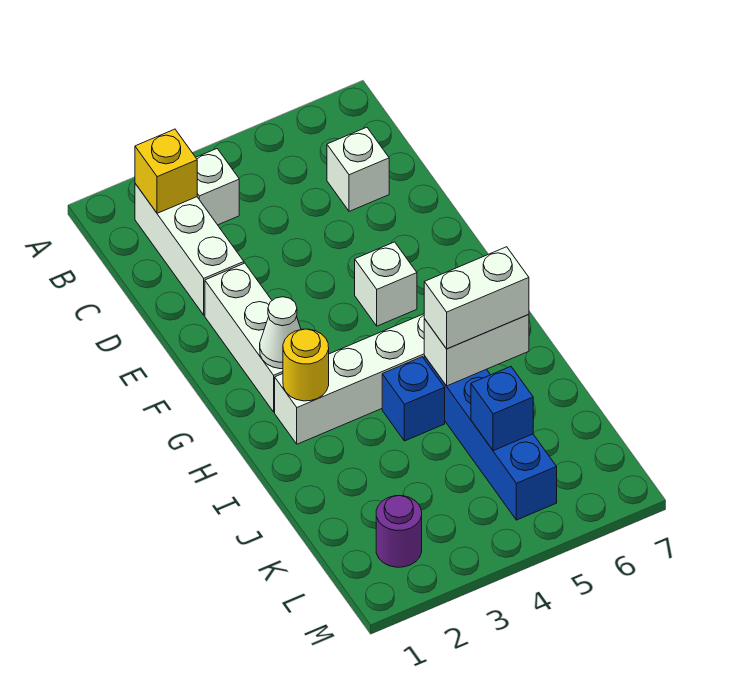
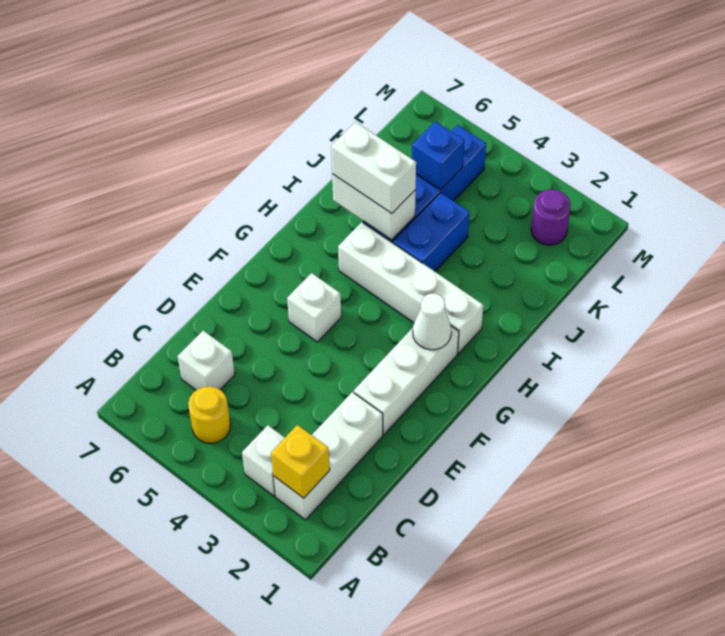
yellow round brick H2 level 2 -> yellow round brick B5 level 1
blue brick I4 level 1 -> blue brick I4:J4 level 1

